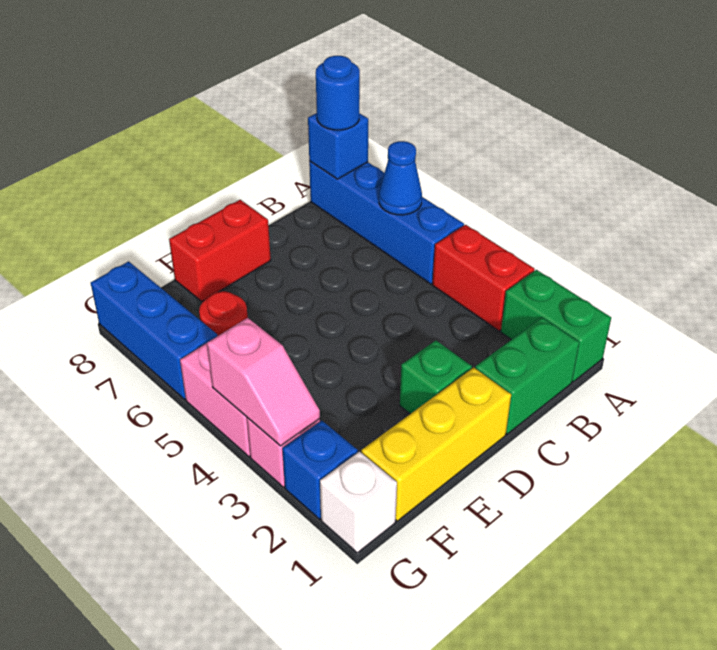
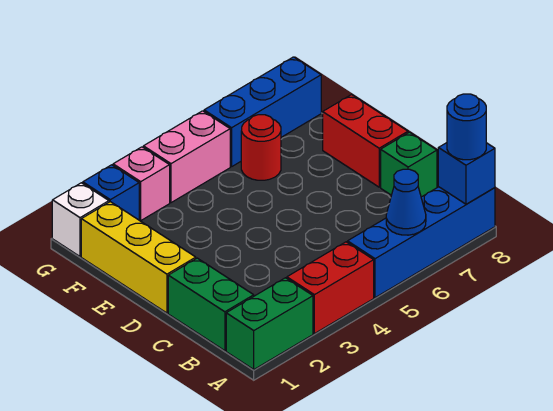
green brick D2 level 1 -> green brick C8 level 1
pink slope G3:G4 level 2 top 4 -> none

